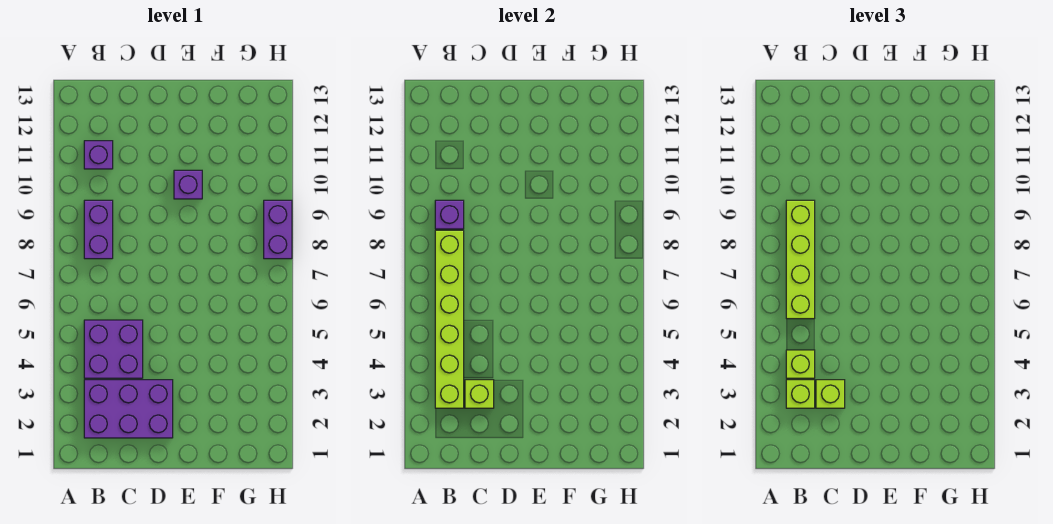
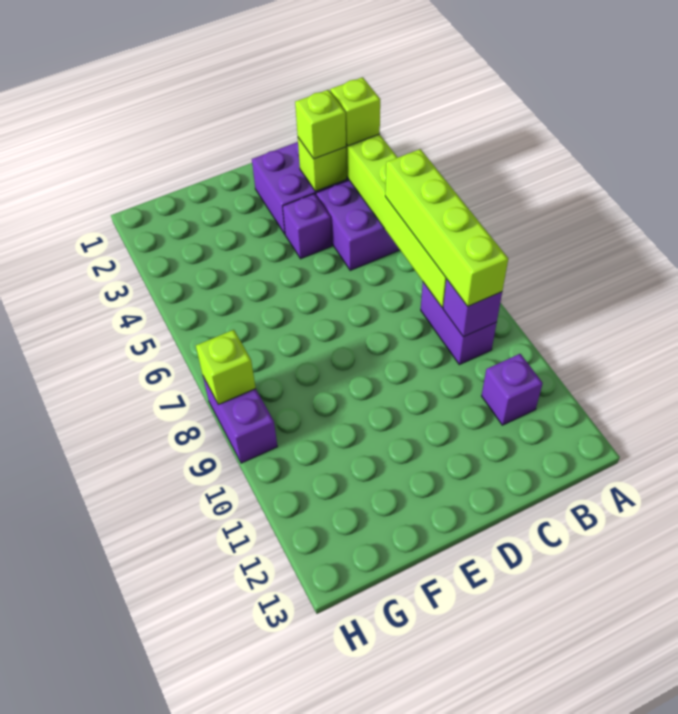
lime brick B4 level 3 -> lime brick H8 level 2
purple brick E10 level 1 -> purple brick D4 level 1

